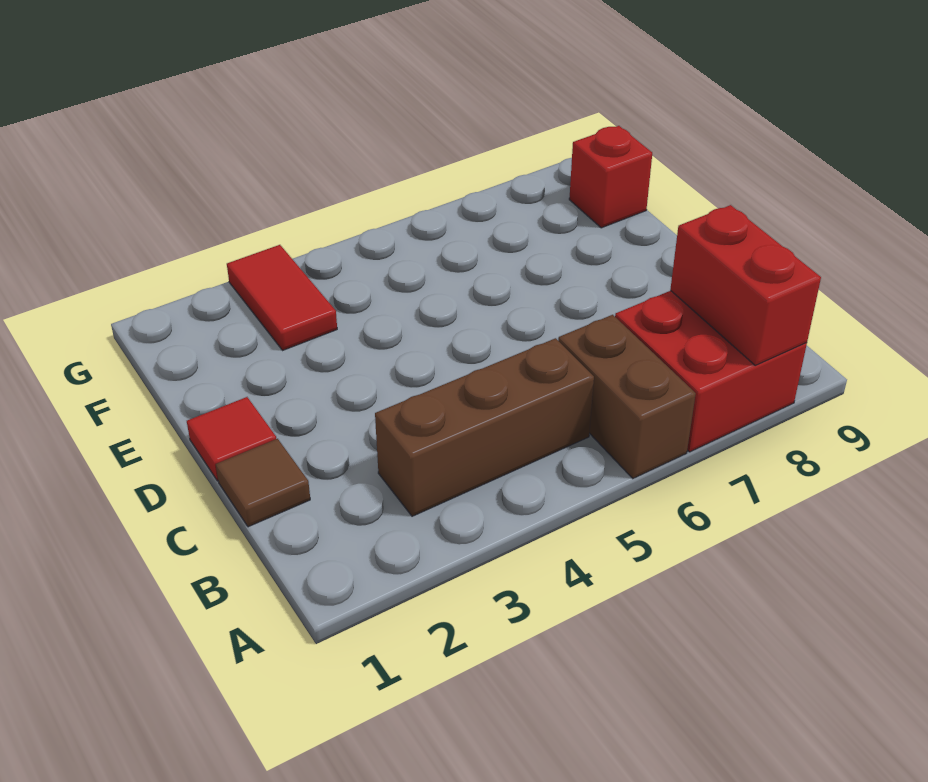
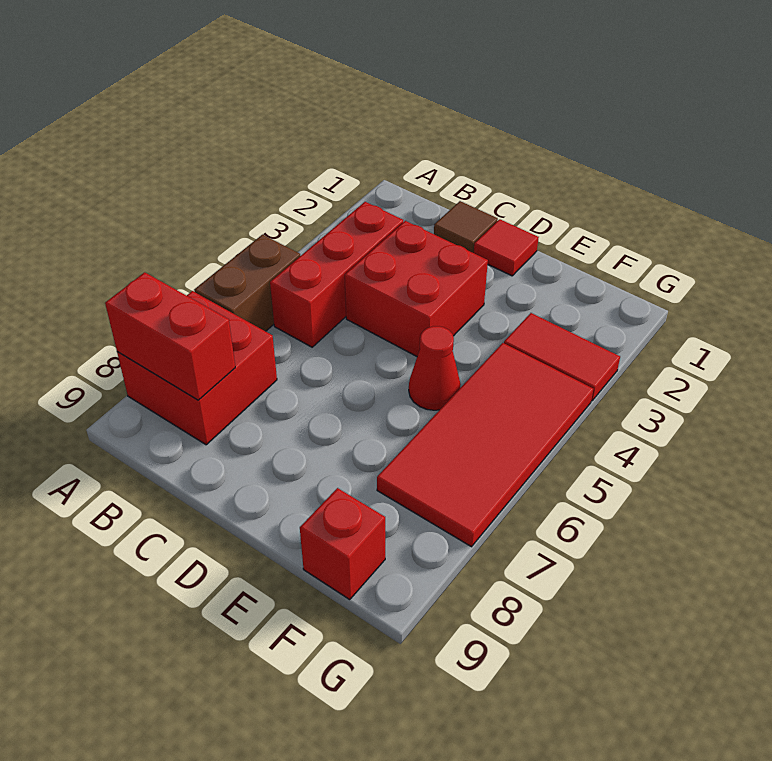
brown brick A6:B6 level 1 -> brown brick A5:A6 level 1
brown brick B3:B5 level 1 -> red brick B3:B5 level 1
none -> red brick C3:D4 level 1
none -> red cone E5 level 1
none -> red tile F4:G7 level 1

